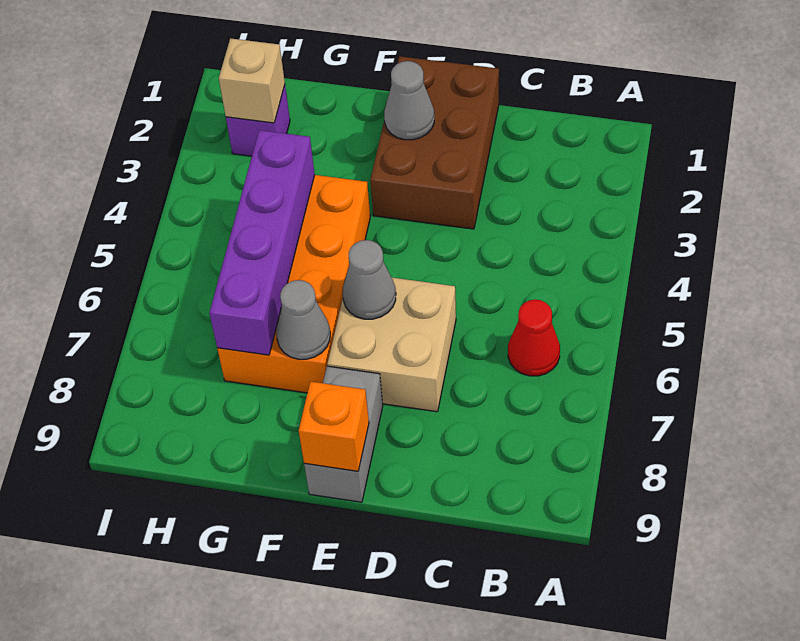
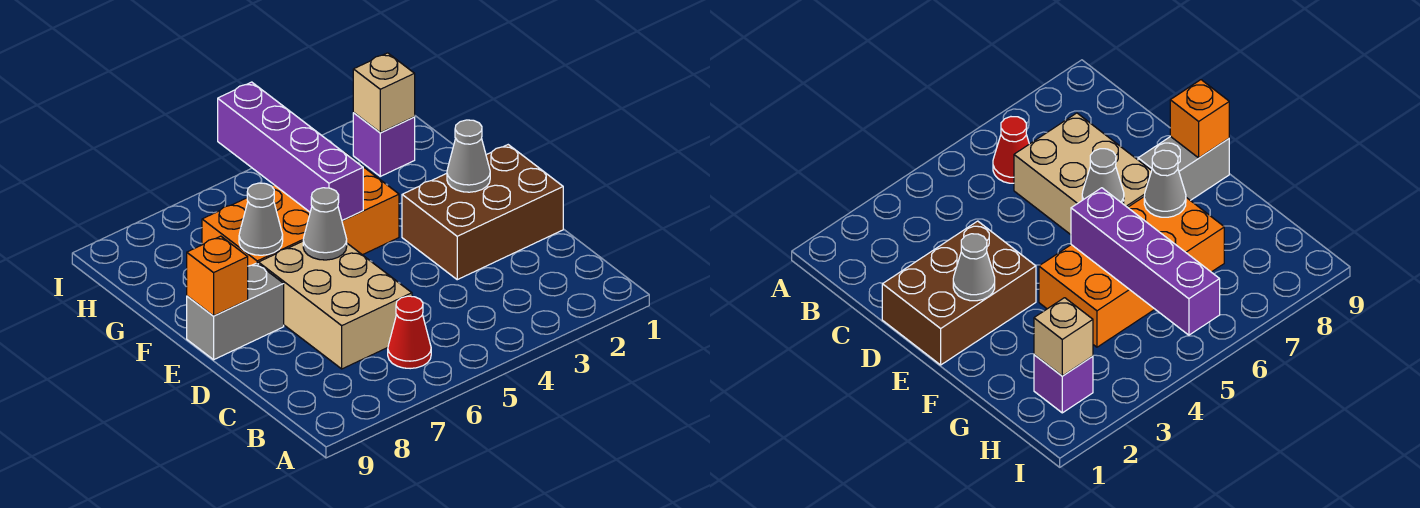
tan brick D6:E7 level 1 -> tan brick C6:E7 level 1
purple brick G4:G7 level 2 -> purple brick F5:I5 level 2

